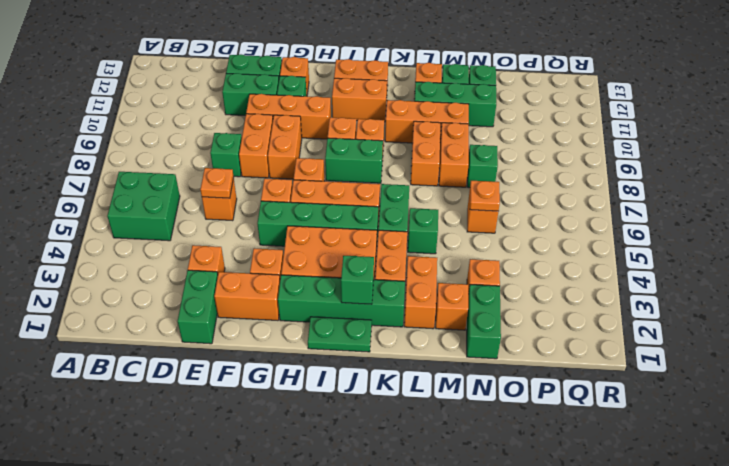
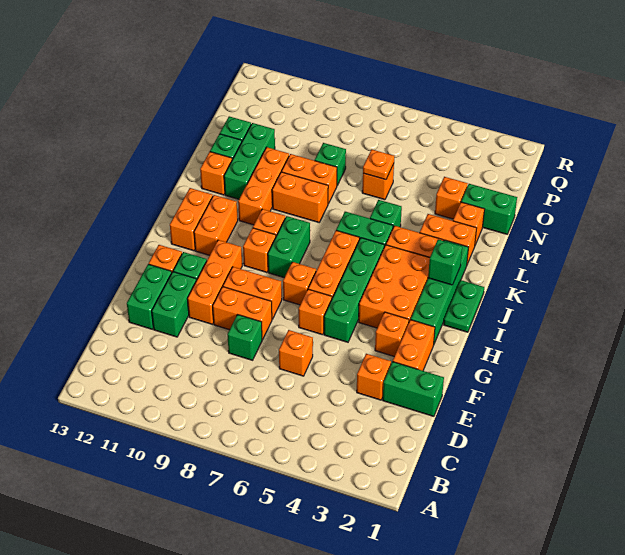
green brick B5:C6 level 1 -> none
orange plate E6 level 2 -> none

